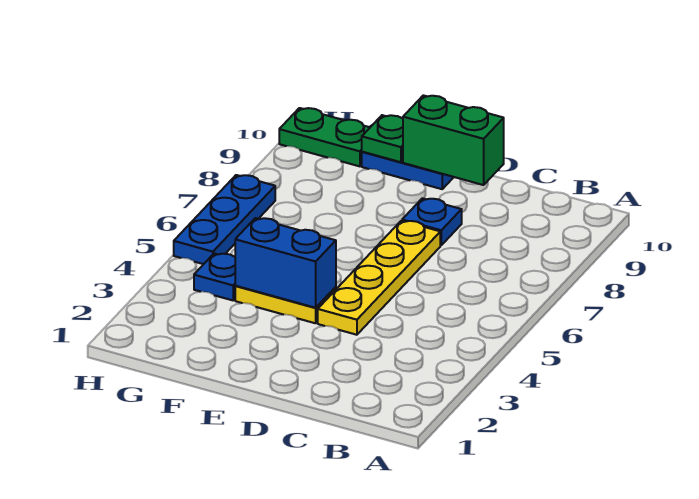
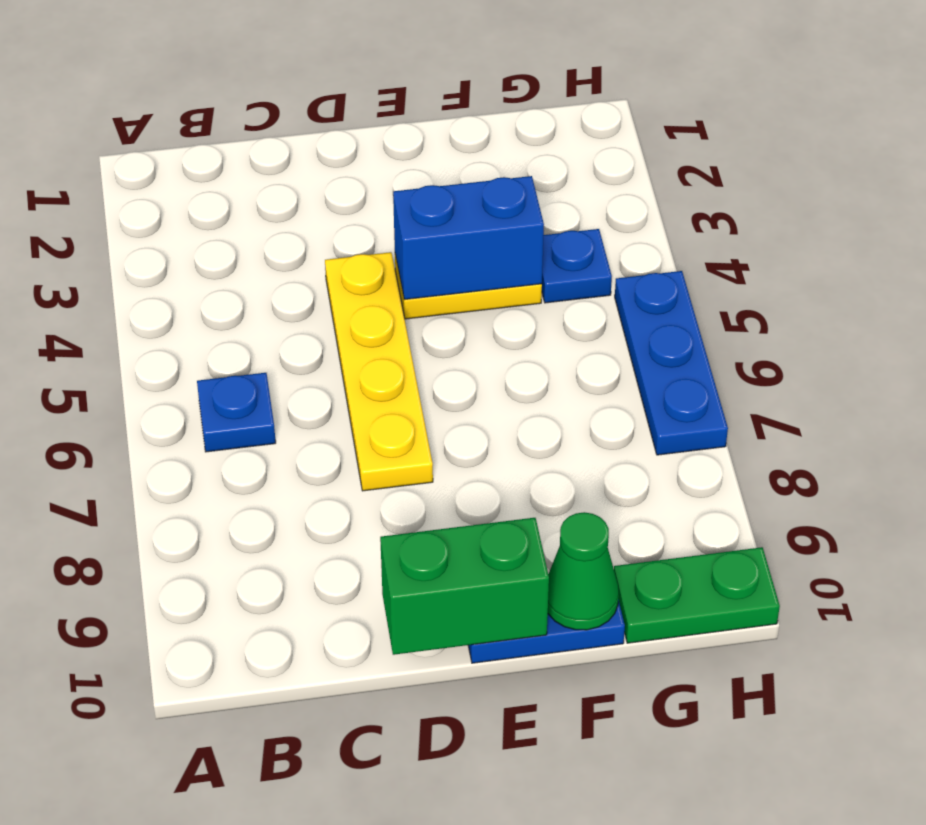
blue plate D8 level 1 -> blue plate B6 level 1
green plate F10 level 2 -> green cone F10 level 2

